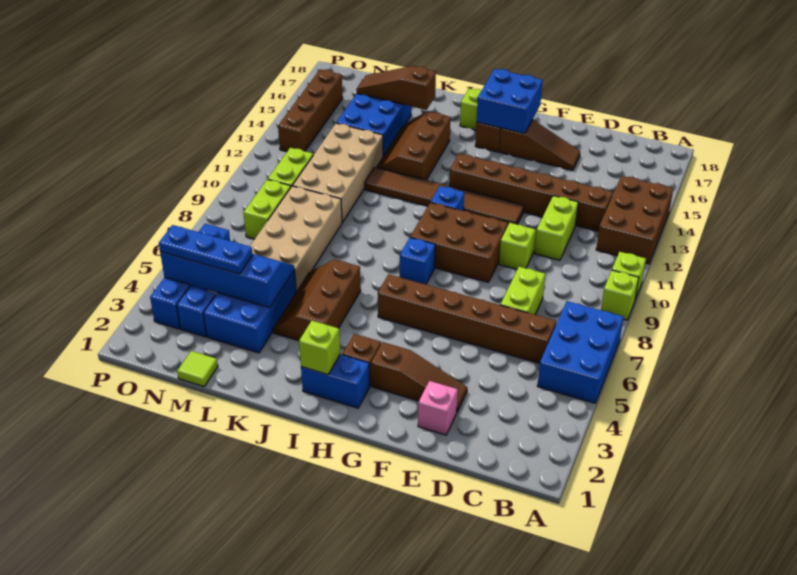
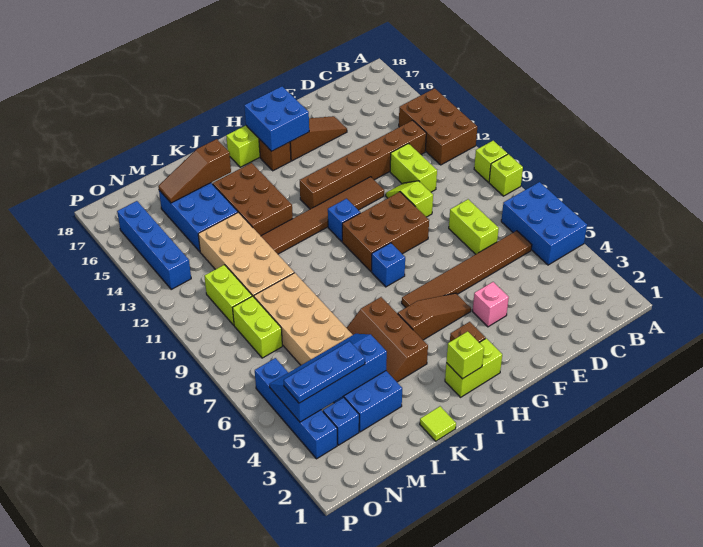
brown brick C6:H6 level 1 -> brown tile C6:H6 level 1
pink brick E2 level 1 -> pink brick F4 level 1
brown slope E3:G3 level 1 top G -> brown slope G5:I5 level 1 top I
blue brick H2:I2 level 1 -> lime brick H2:I2 level 1
brown slope J13:K15 level 1 top J -> brown brick J13:K15 level 1
lime tile M1 level 1 -> lime tile K1 level 1
brown brick O13:O16 level 1 -> blue brick O13:O16 level 1

